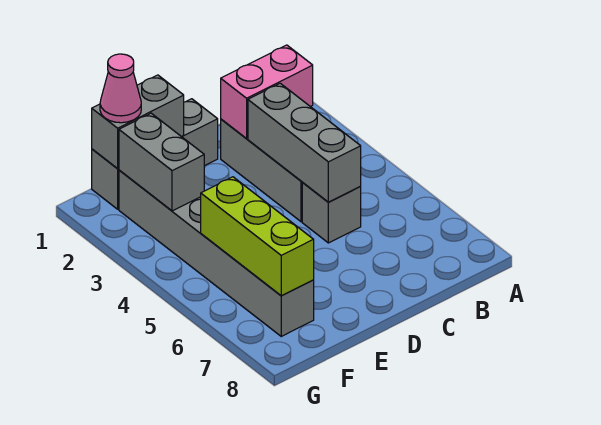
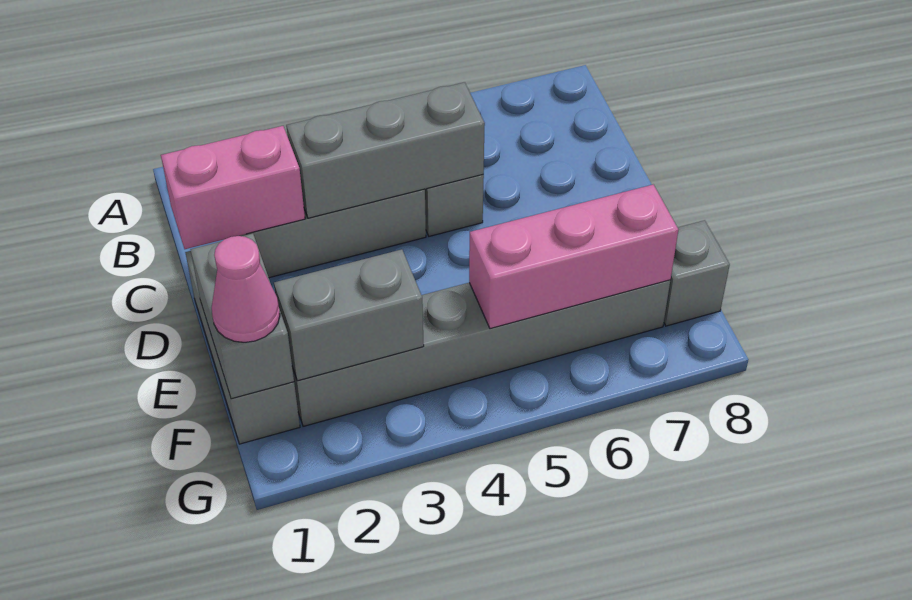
pink brick B2:C2 level 2 -> pink brick C1:C2 level 2
lime brick F5:F7 level 2 -> pink brick F5:F7 level 2
none -> grey brick F8 level 1

